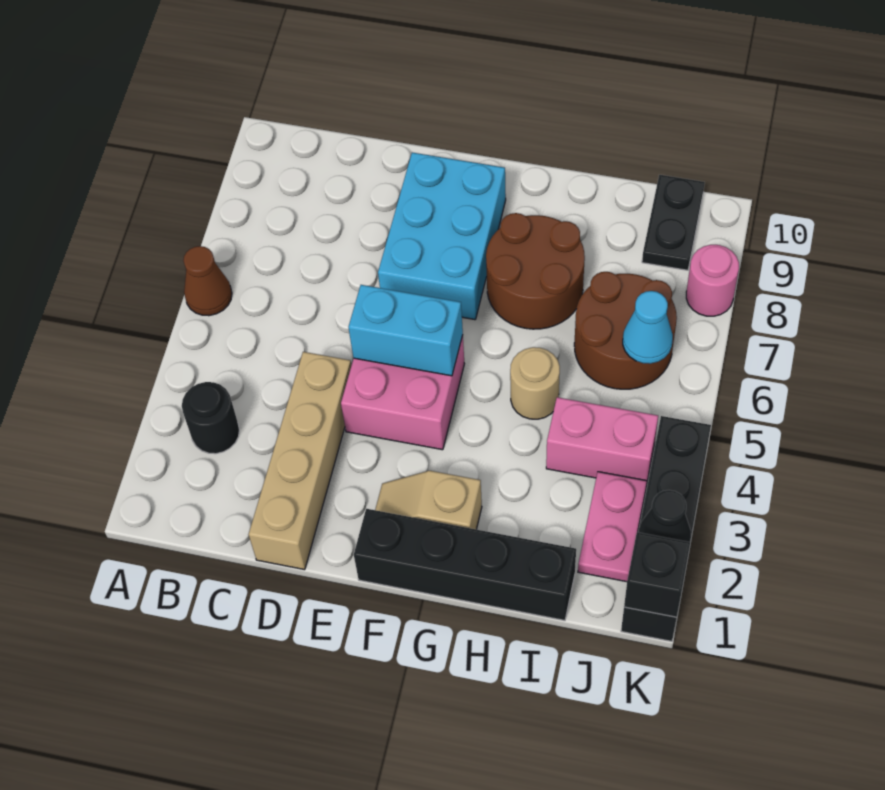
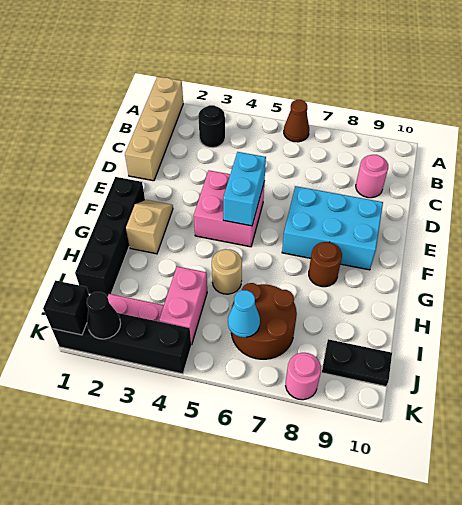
none -> pink round brick C9 level 1
tan brick D1:D4 level 1 -> tan brick A1:D1 level 1
brown round brick G7:H8 level 1 -> brown round brick G8 level 1

